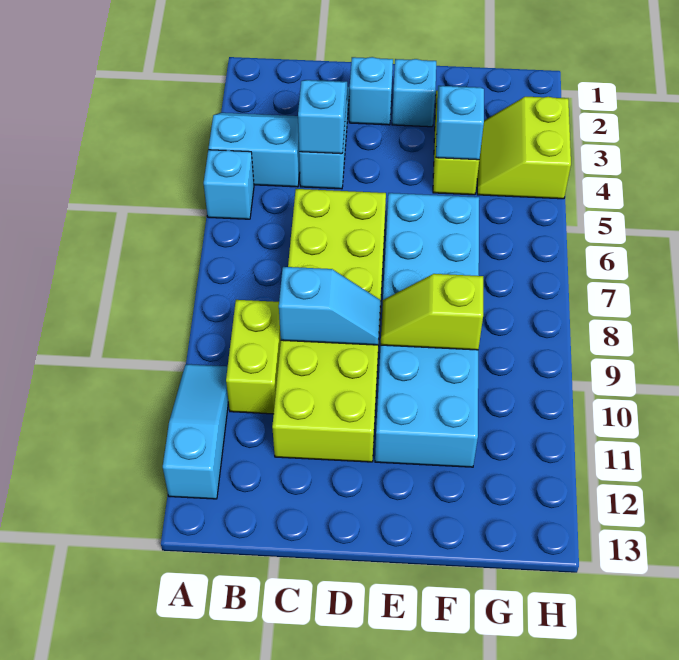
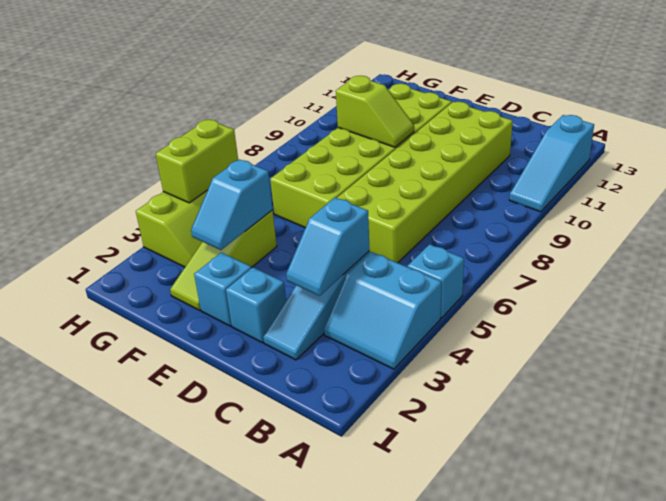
lime brick B9:B10 level 1 -> lime brick H4:H5 level 2
cyan slope C9:D9 level 2 top C -> none
cyan brick E6:F11 level 1 -> lime brick E6:F11 level 1

